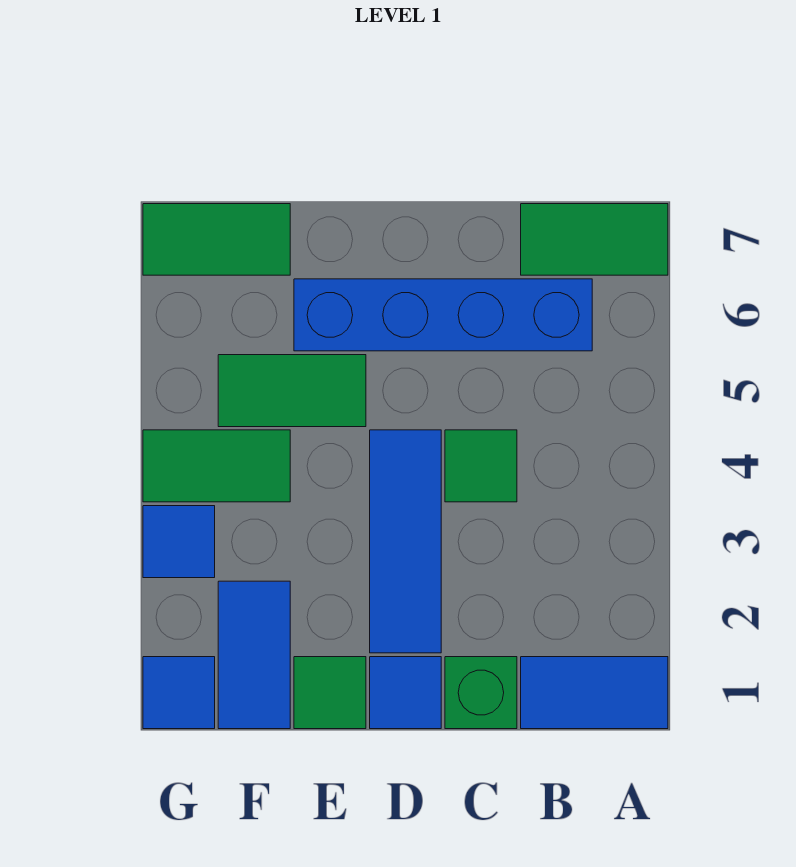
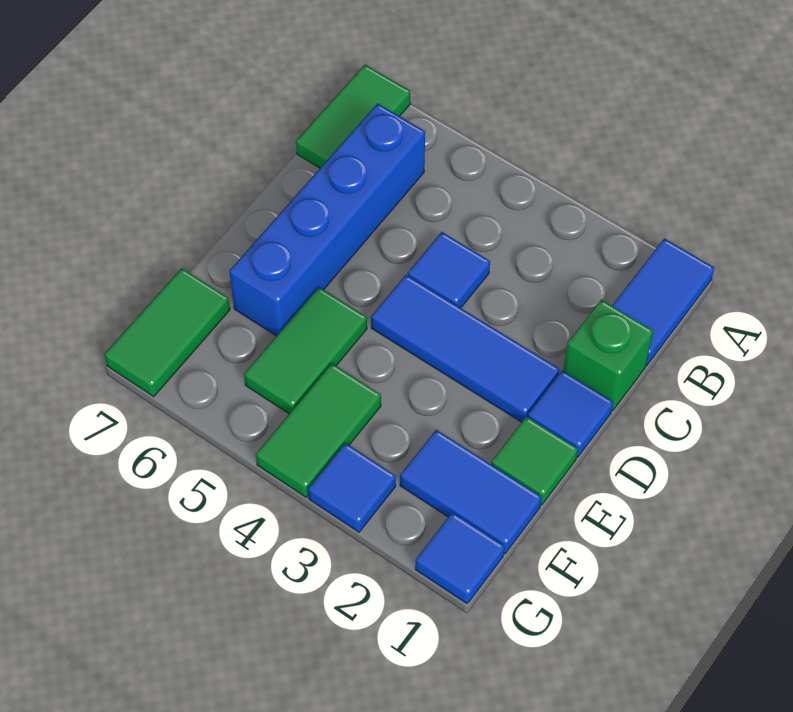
green tile C4 level 1 -> blue tile C4 level 1

